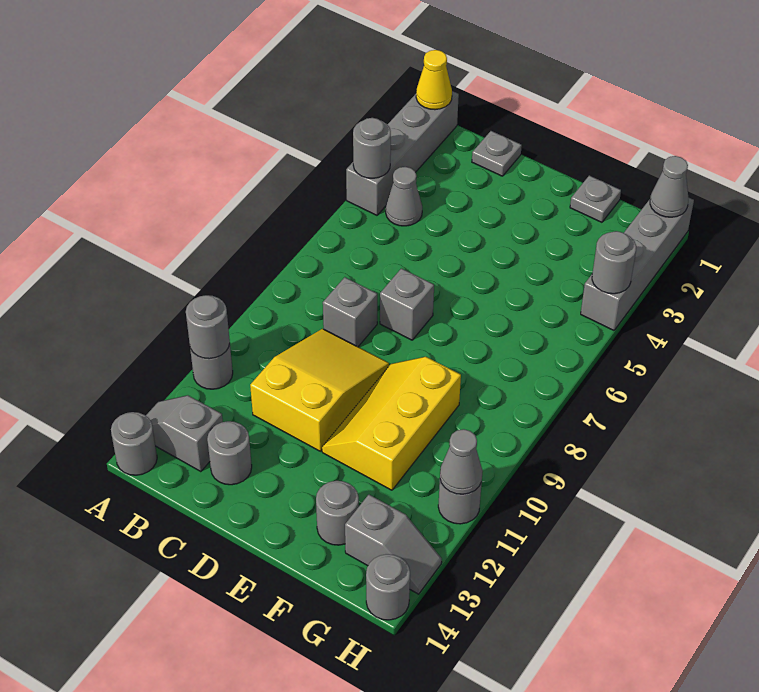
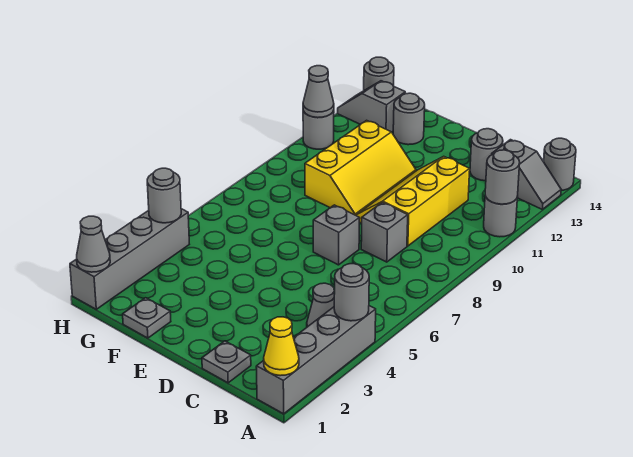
yellow slope C9:D11 level 1 top 11 -> yellow slope C9:D11 level 1 top C

